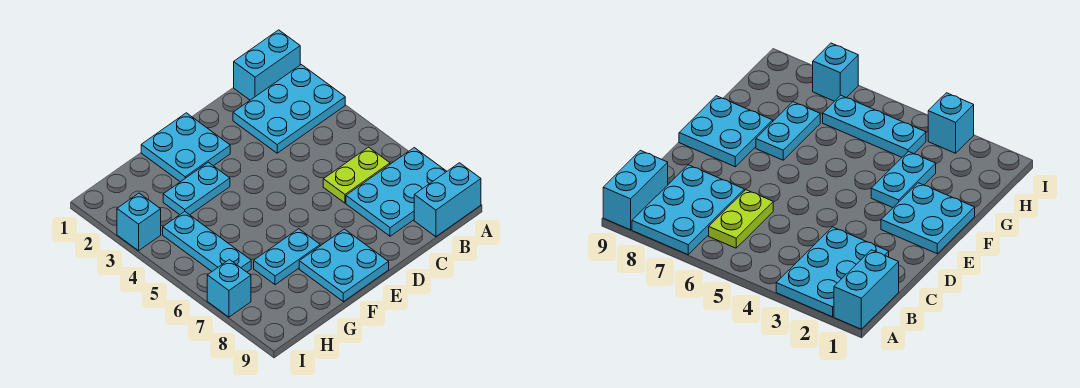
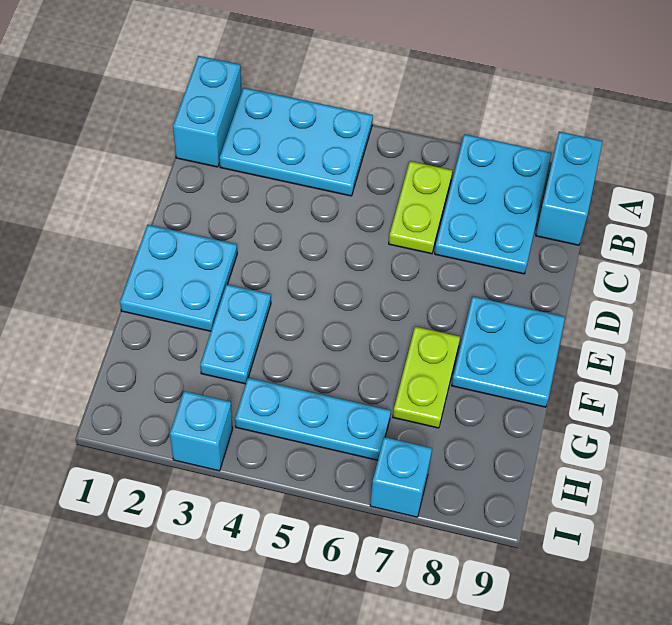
cyan plate A2:C3 level 1 -> cyan plate A2:B4 level 1
cyan plate F7:G7 level 1 -> lime plate F7:G7 level 1

